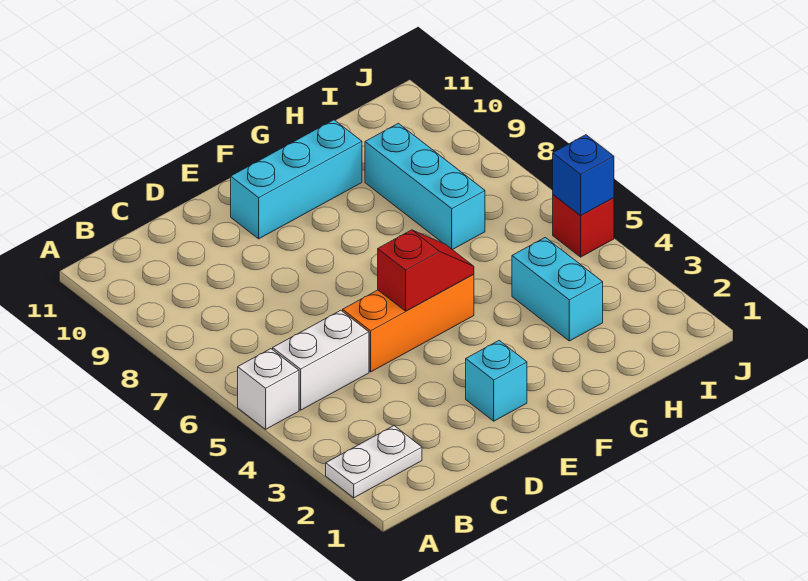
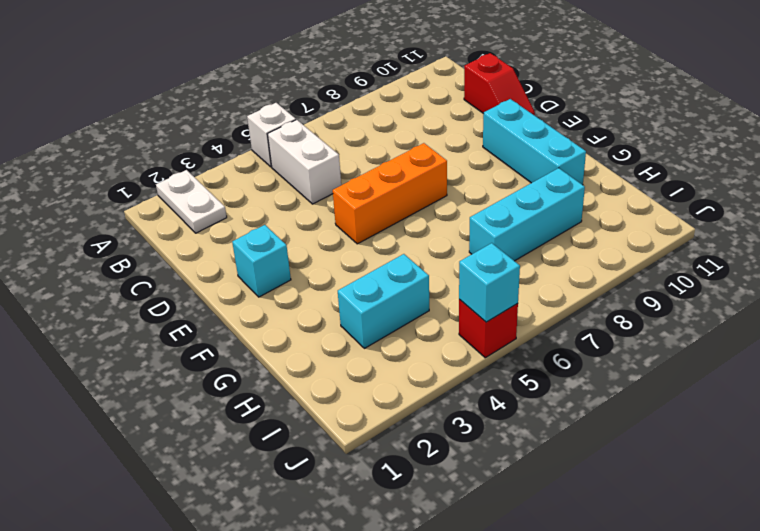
orange brick D5:F5 level 1 -> orange brick E5:E7 level 1
red slope E5:F5 level 2 top E -> red slope C11:D11 level 1 top C
blue brick J5 level 2 -> cyan brick J5 level 2

